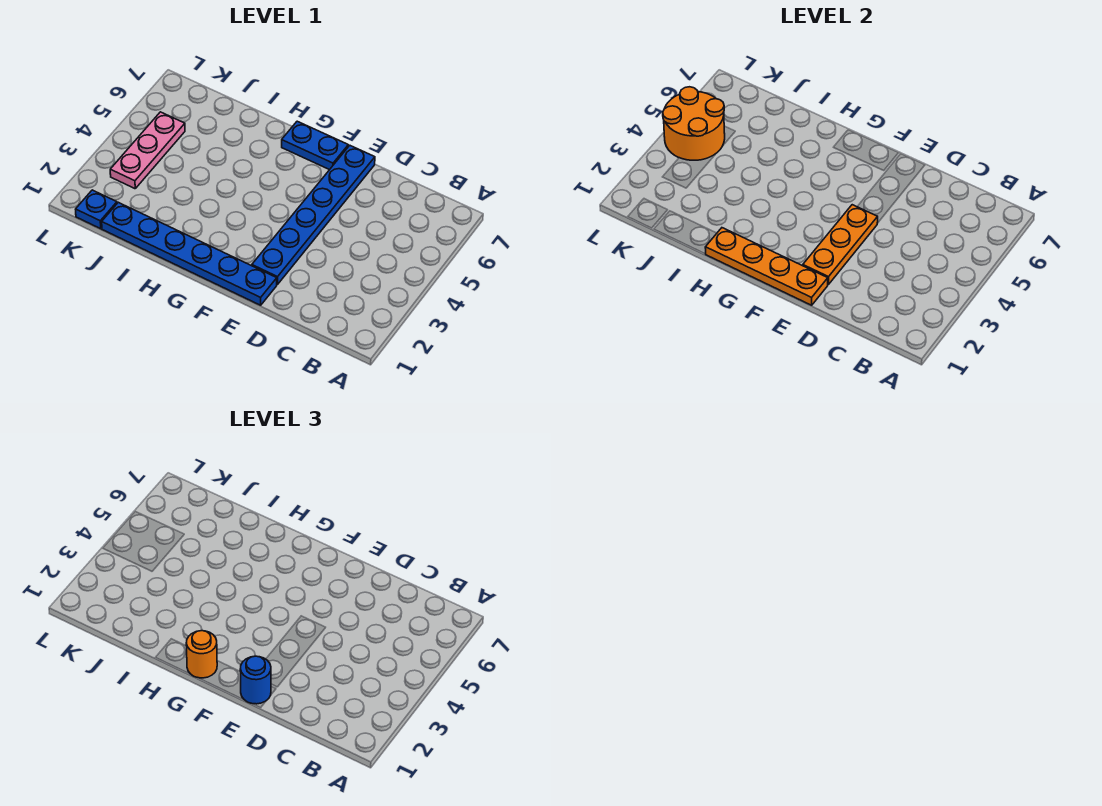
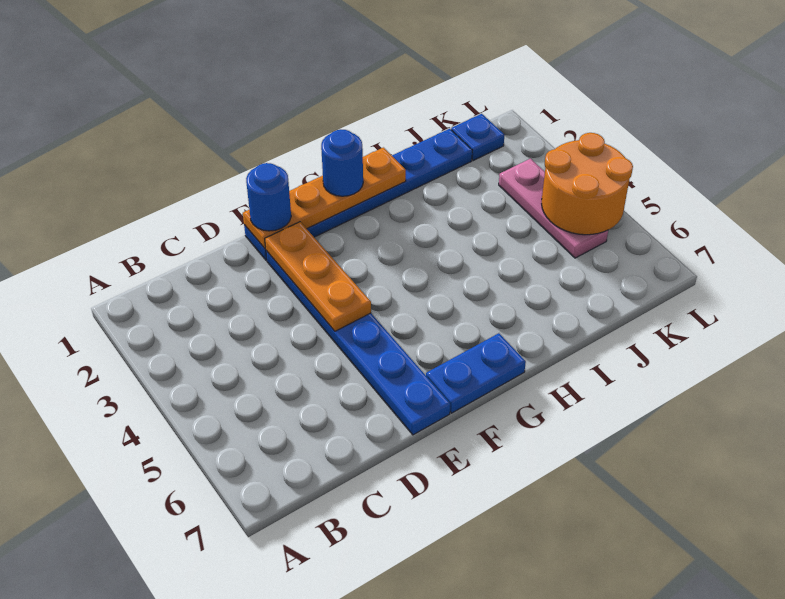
orange round brick G1 level 3 -> blue round brick G1 level 3

